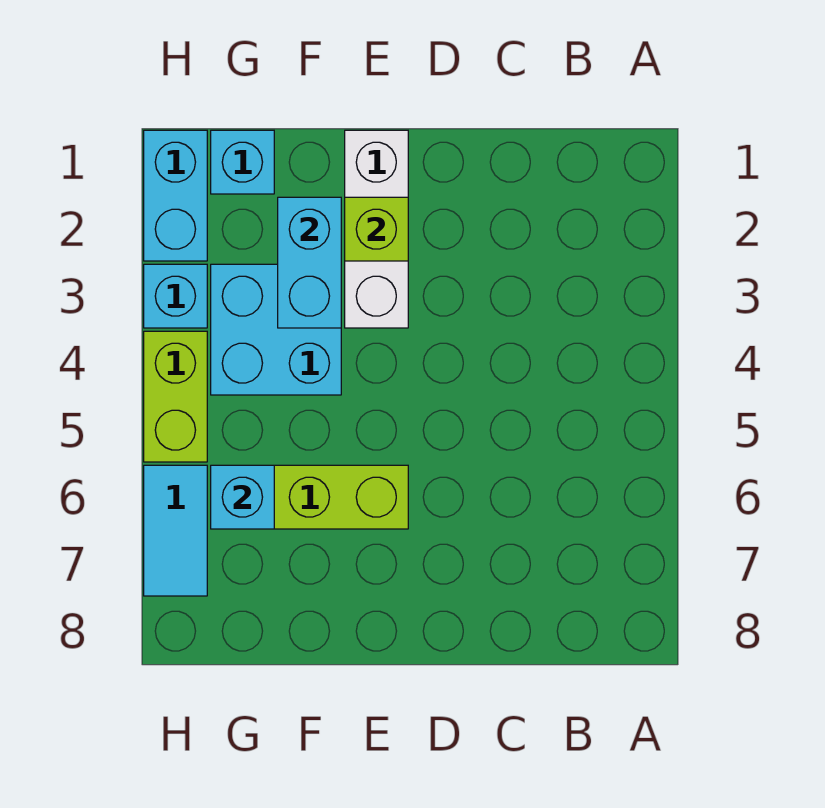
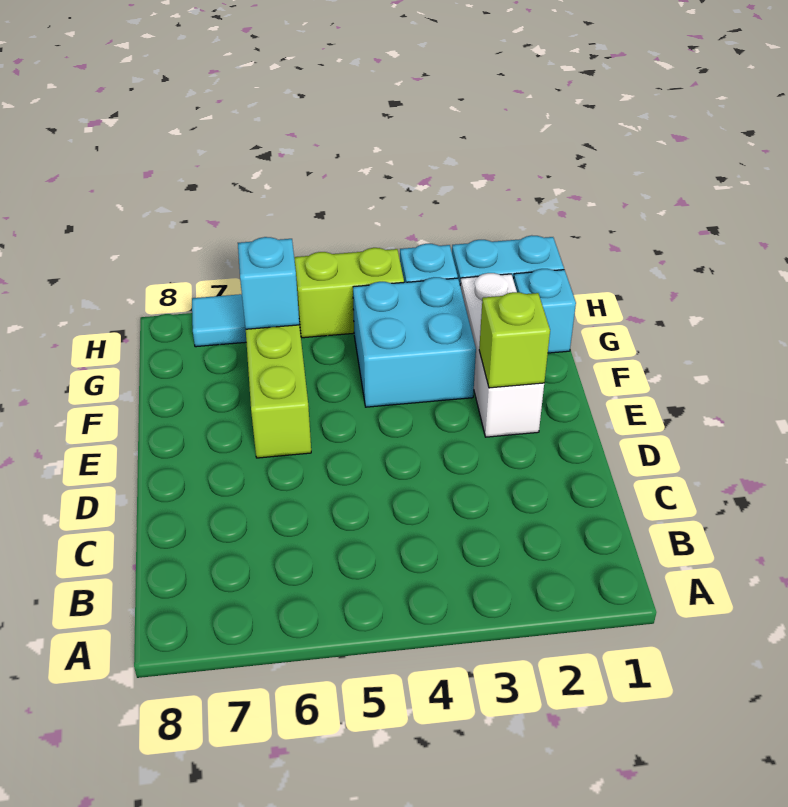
white brick E1:E3 level 1 -> white brick E2:G2 level 1
cyan brick F2:F3 level 2 -> none

